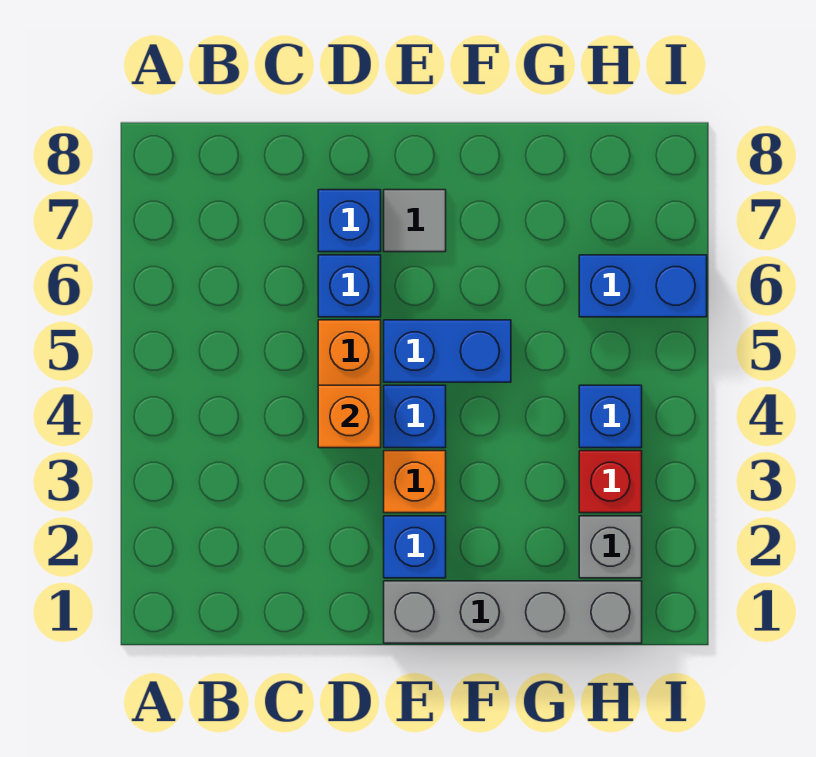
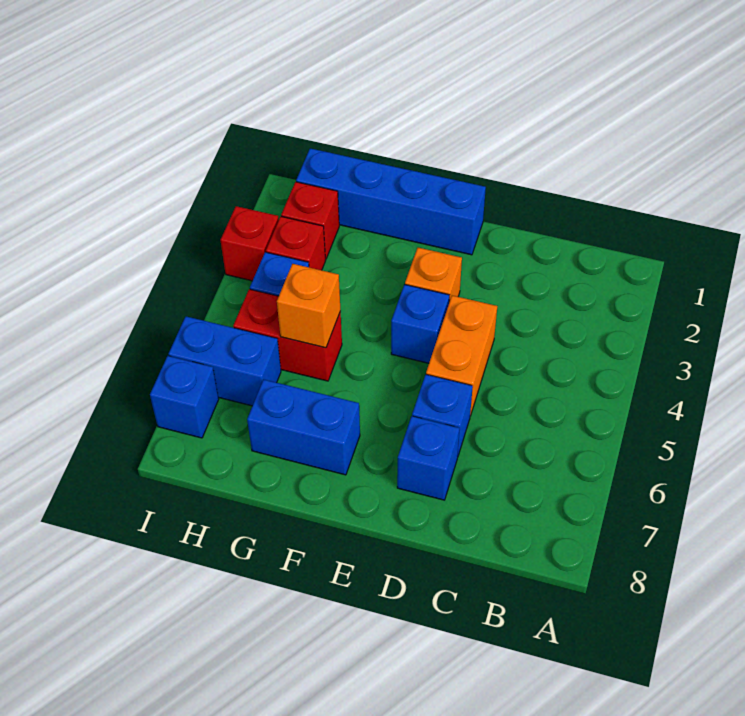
orange brick D4 level 2 -> orange brick G5 level 2
grey brick E1:H1 level 1 -> blue brick E1:H1 level 1
blue brick E2 level 1 -> blue brick I7 level 1
blue brick E5:F5 level 1 -> blue brick F7:G7 level 1
grey tile E7 level 1 -> none
none -> red brick G5:H5 level 1
grey brick H2 level 1 -> red brick H2 level 1
none -> red brick I3 level 1

